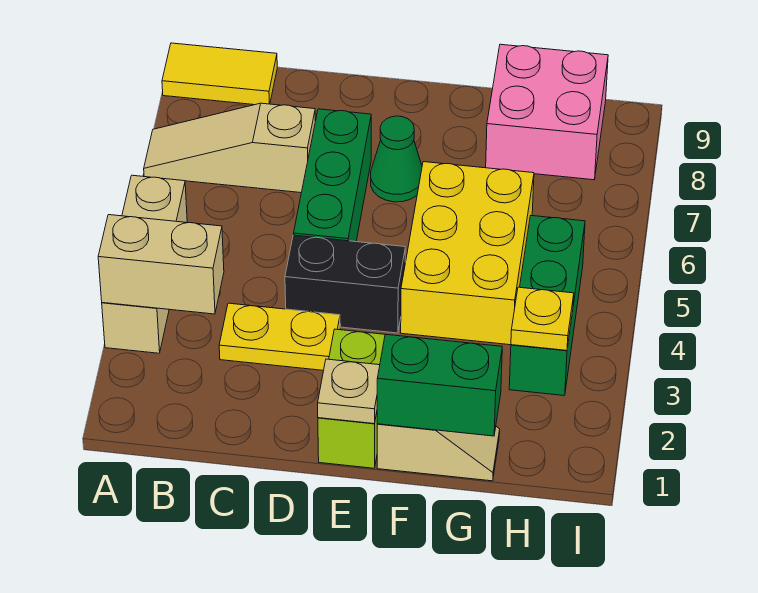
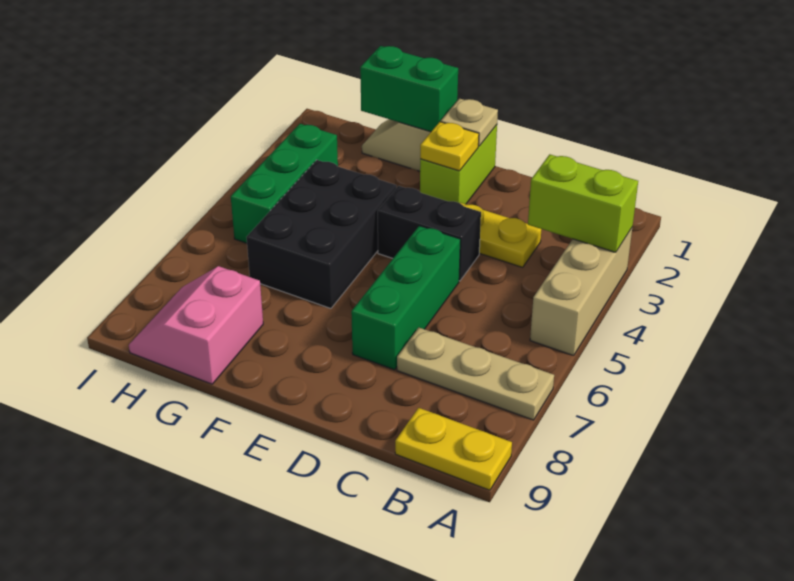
tan brick A3:B3 level 2 -> lime brick A3:B3 level 2
tan slope A7:C7 level 1 top C -> tan plate A7:C7 level 1
yellow tile A9:B9 level 1 -> yellow plate A9:B9 level 1
green cone E7 level 1 -> none
yellow brick F4:G6 level 1 -> black brick F4:G6 level 1
pink brick G8:H9 level 1 -> pink slope G8:H9 level 1 top G
yellow plate H3 level 2 -> yellow plate E2 level 2

